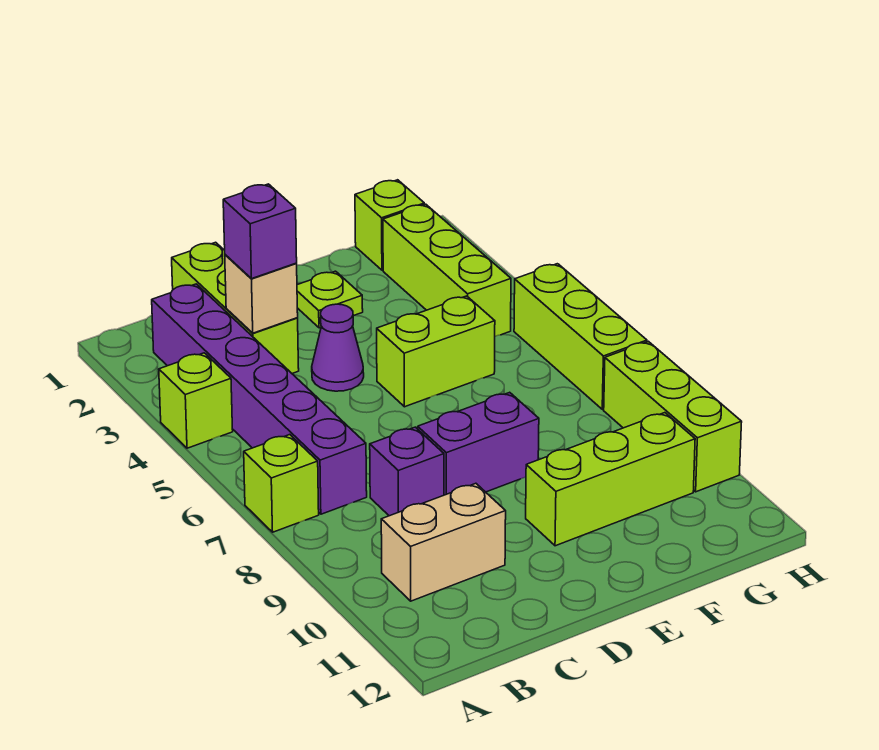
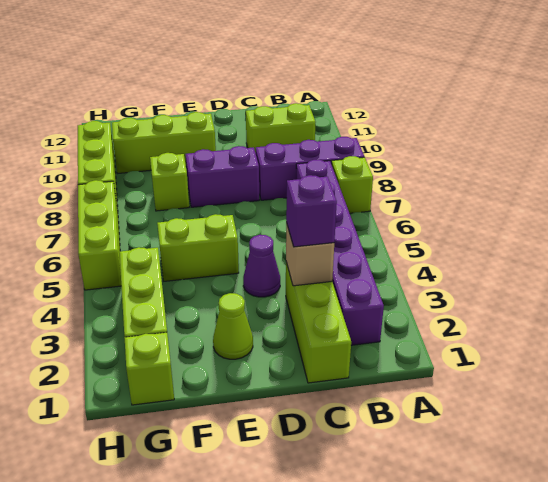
lime brick A4 level 1 -> lime brick F8 level 1
tan brick B10:C10 level 1 -> lime brick B10:C10 level 1
purple brick C8 level 1 -> purple brick A8:C8 level 1
lime plate E2 level 1 -> lime cone E2 level 1

